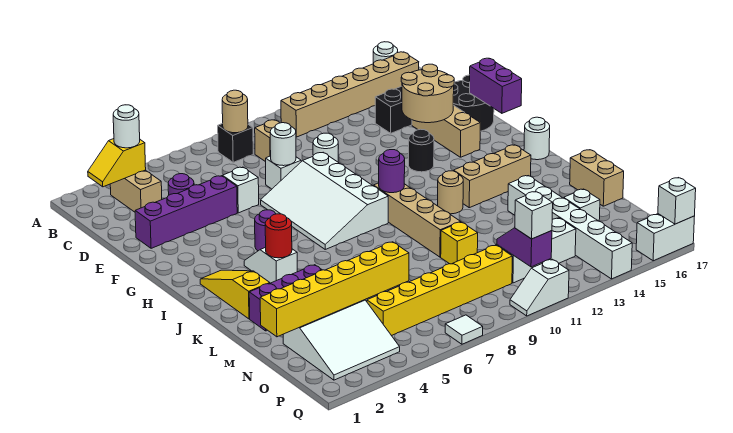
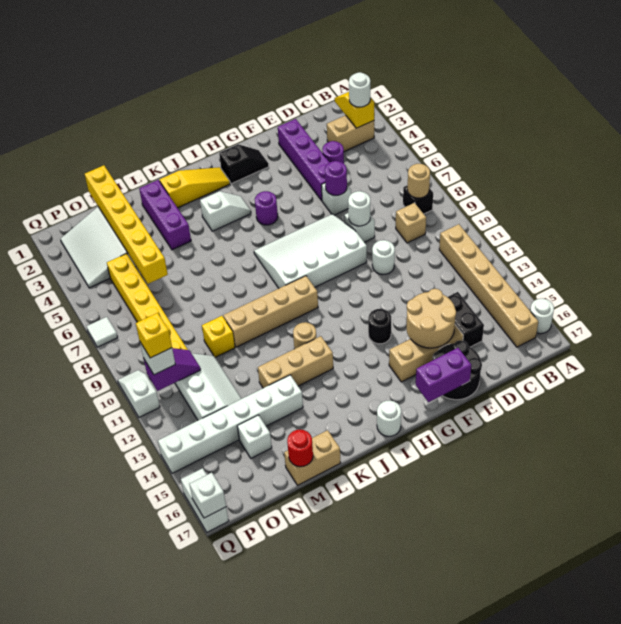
none -> black slope G2:H2 level 1 top H
purple round brick I10 level 2 -> purple round brick E6 level 2
red round brick J4 level 2 -> red round brick M17 level 2
tan brick J13:J15 level 1 -> tan brick J13:L13 level 1
none -> yellow brick P11 level 4

